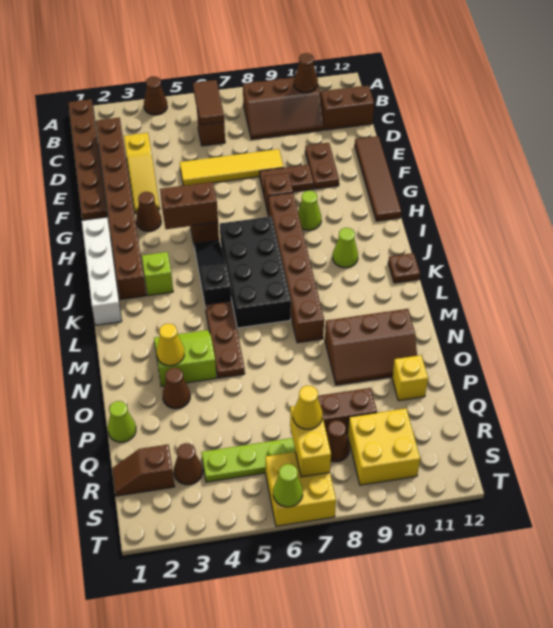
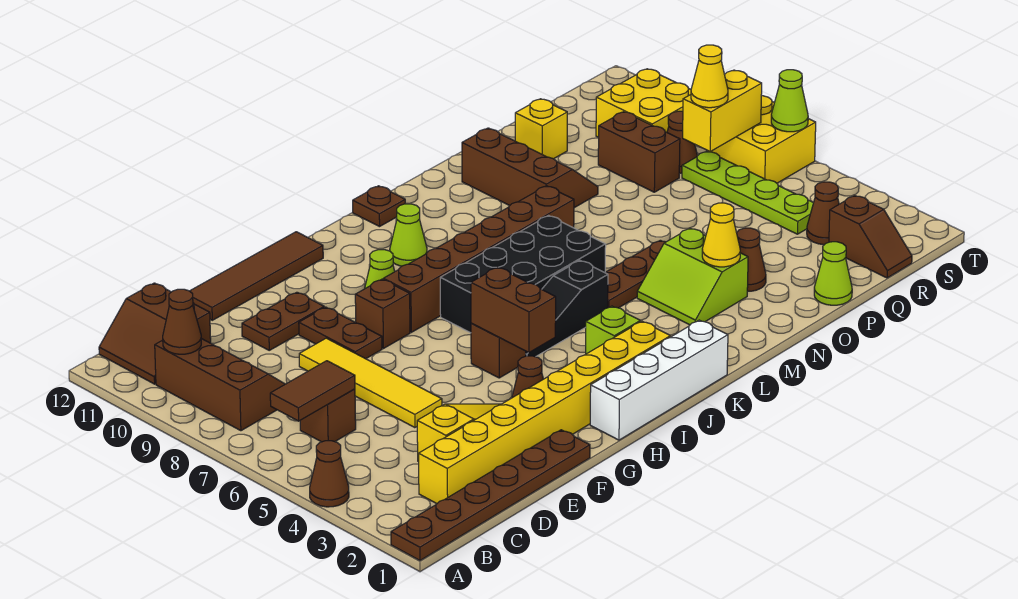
brown brick C2:J2 level 1 -> yellow brick C2:J2 level 1

